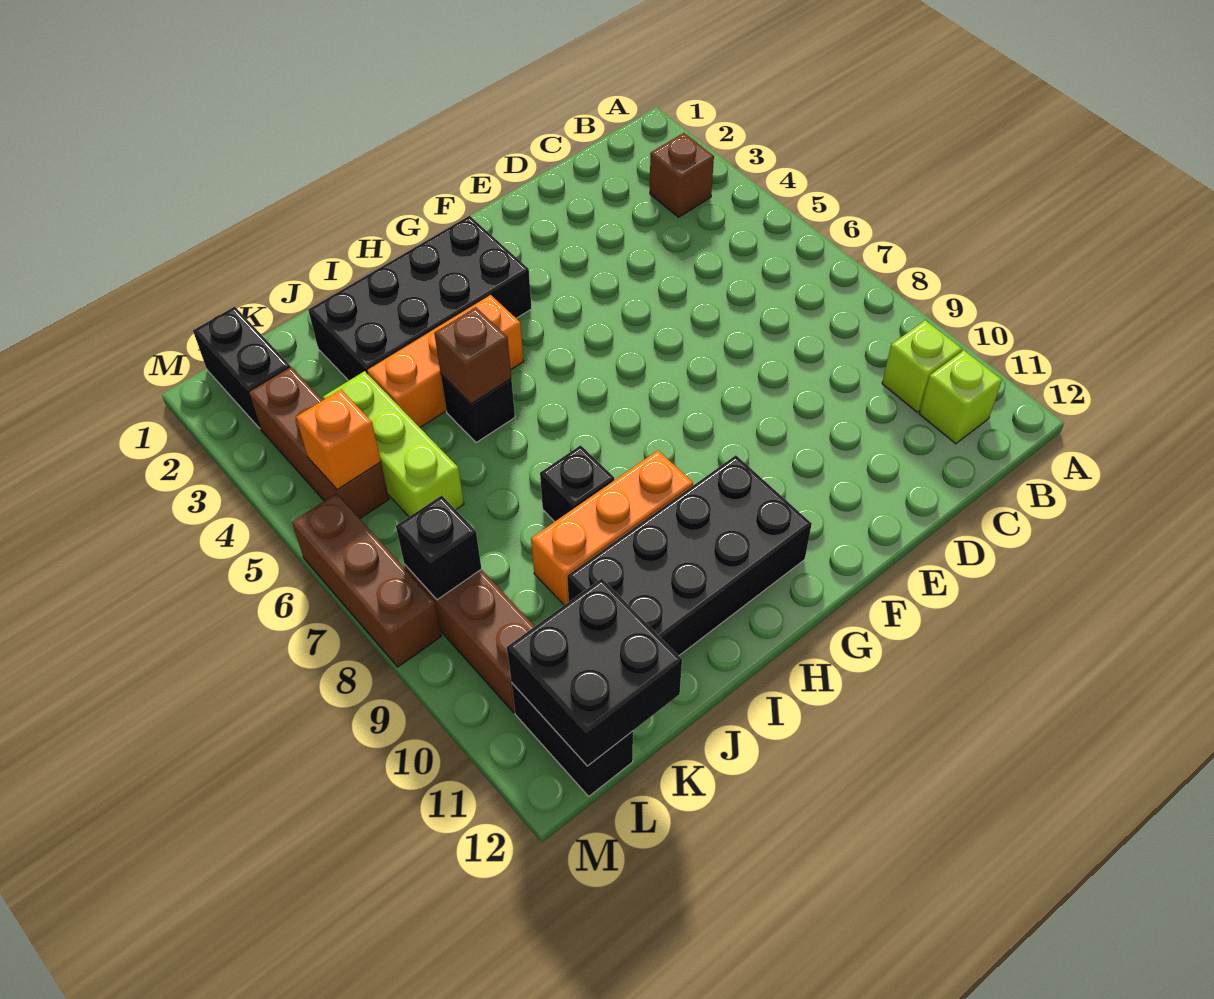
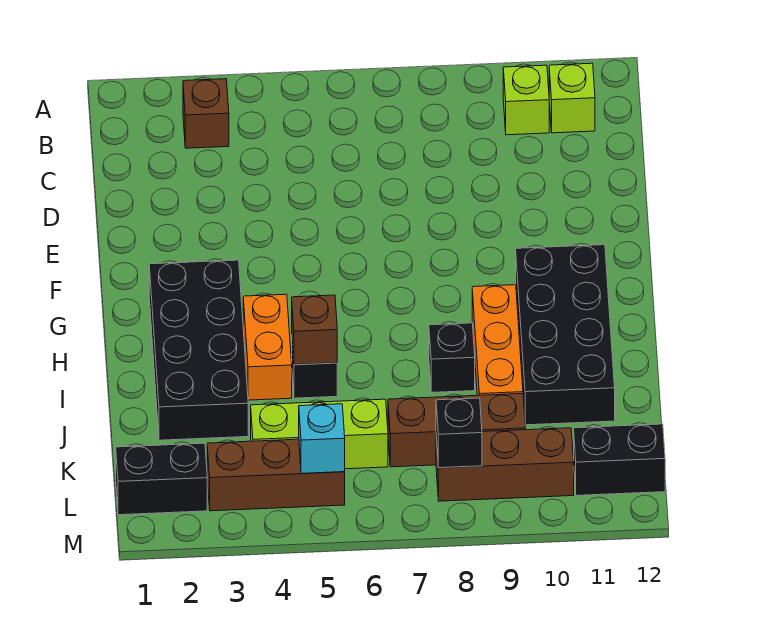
orange brick H4:J4 level 1 -> orange brick H4:I4 level 1
black brick K11:L12 level 2 -> none
orange brick L5 level 2 -> cyan brick L5 level 2
brown brick M6:M8 level 1 -> brown brick K7:K9 level 1

